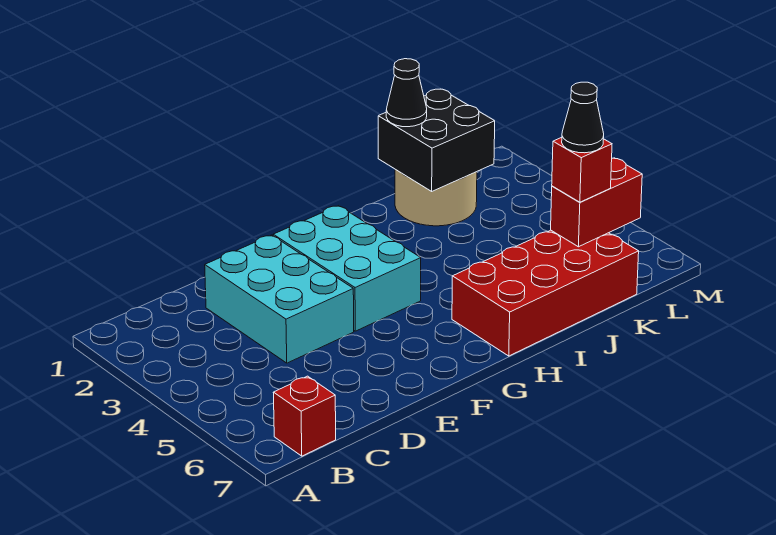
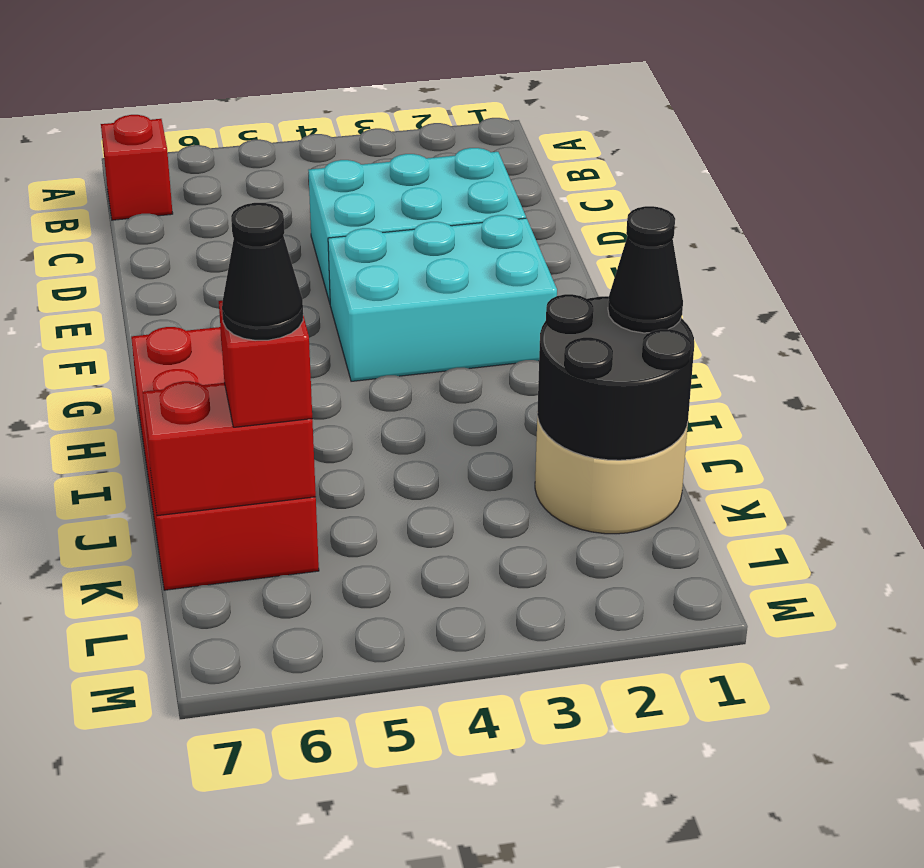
black brick J1:K2 level 2 -> black round brick J1:K2 level 2
red brick K6:L6 level 2 -> red brick K6:K7 level 2

